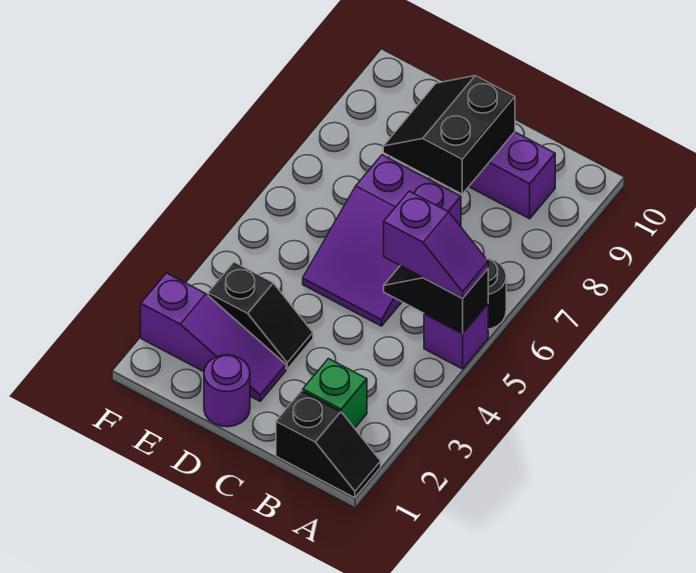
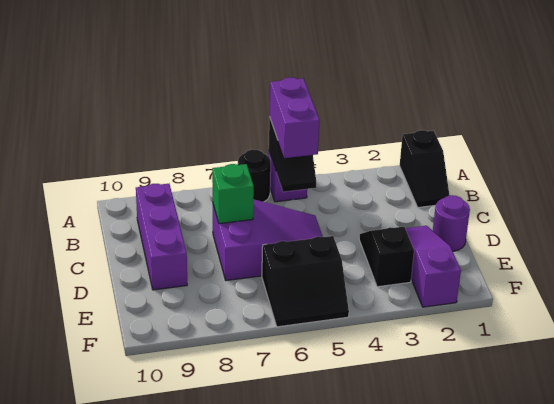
black slope A1:B1 level 1 top B -> black slope A1:B1 level 1 top A
purple slope A5:B5 level 3 top B -> purple brick A5:B5 level 3
green brick B2 level 1 -> green brick C7 level 2
black slope C8:D9 level 2 top C -> black slope E5:F6 level 1 top E

